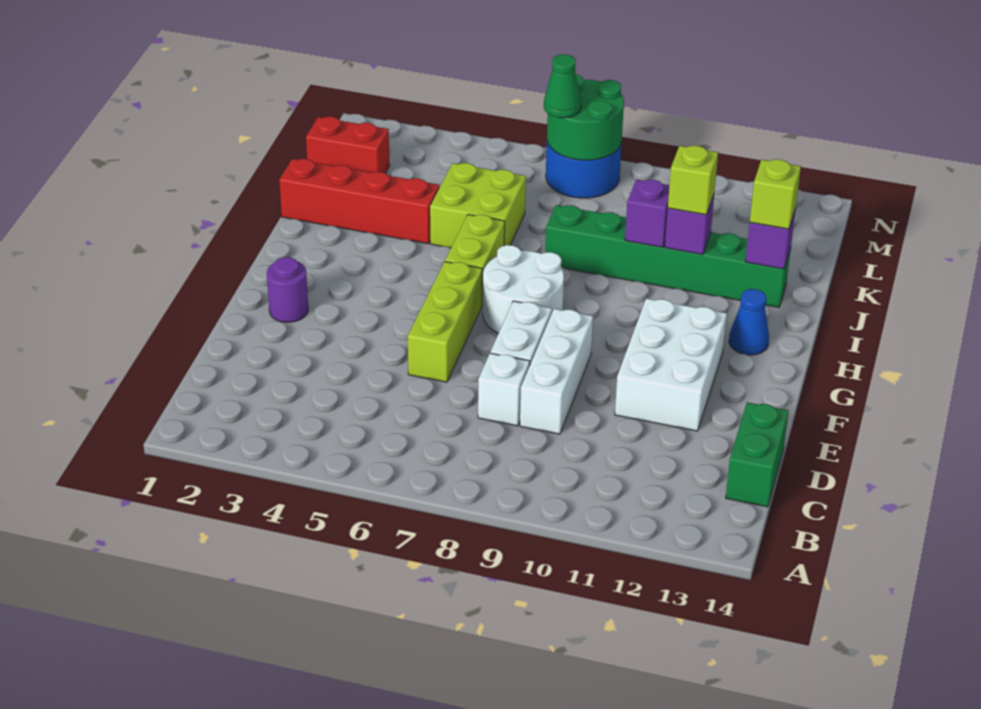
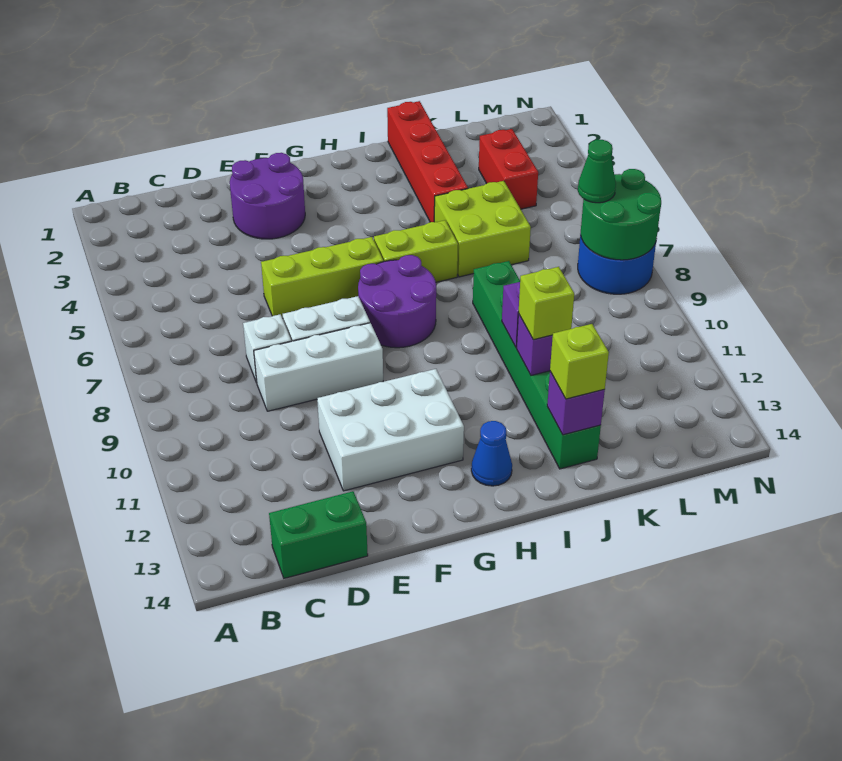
purple round brick F2 level 1 -> purple round brick E2:F3 level 1
white round brick G7:H8 level 1 -> purple round brick G7:H8 level 1
red brick L1:L2 level 1 -> red brick L3:L4 level 1

